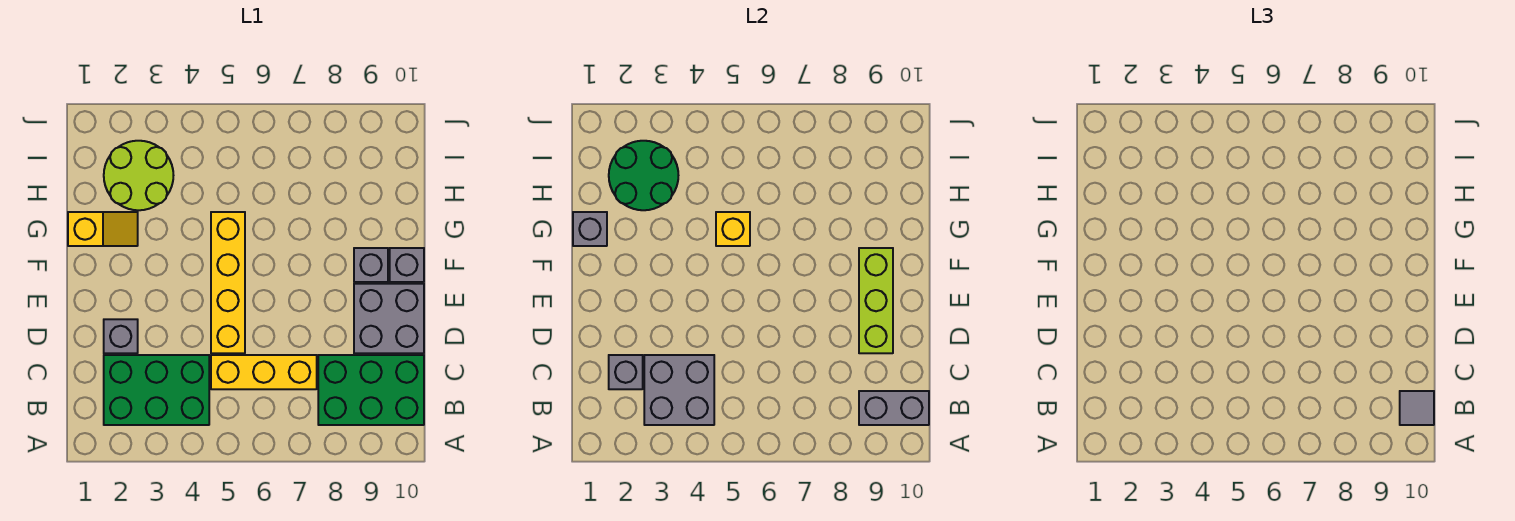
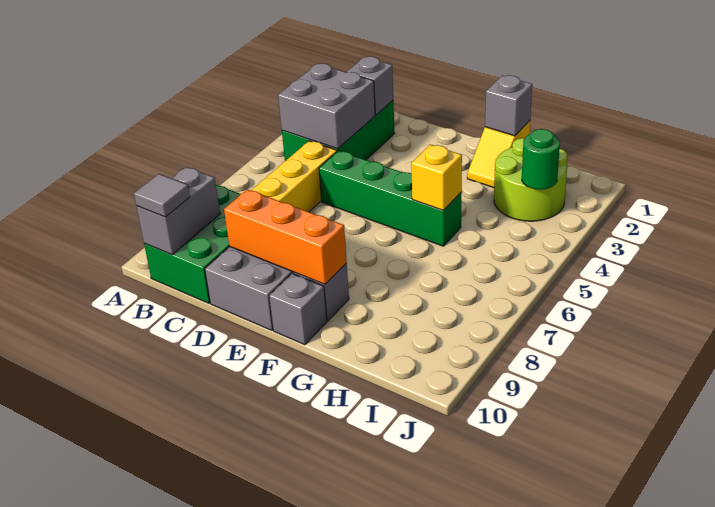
grey brick D2 level 1 -> none
yellow brick D5:G5 level 1 -> green brick D5:G5 level 1
lime brick D9:F9 level 2 -> orange brick D9:F9 level 2
green round brick H2:I3 level 2 -> green round brick I3 level 2

